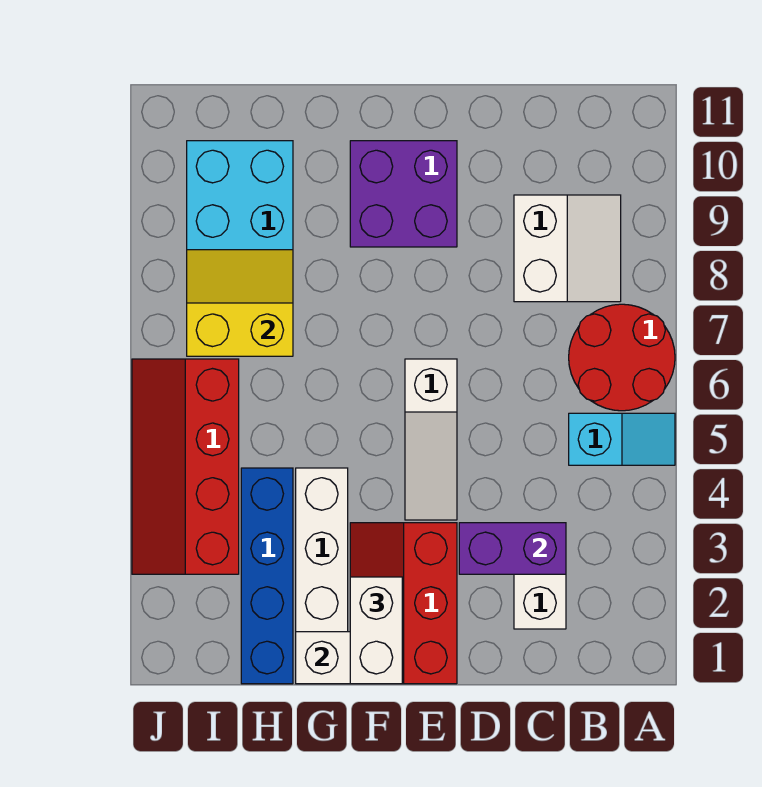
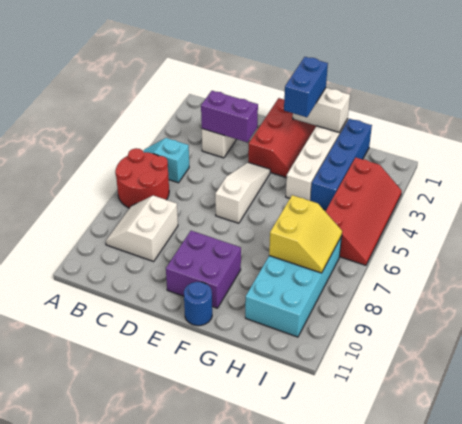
white brick F1:F2 level 3 -> blue brick F1:F2 level 3
none -> blue round brick F11 level 1
yellow slope H7:I8 level 2 top 7 -> yellow slope H7:I8 level 2 top H

